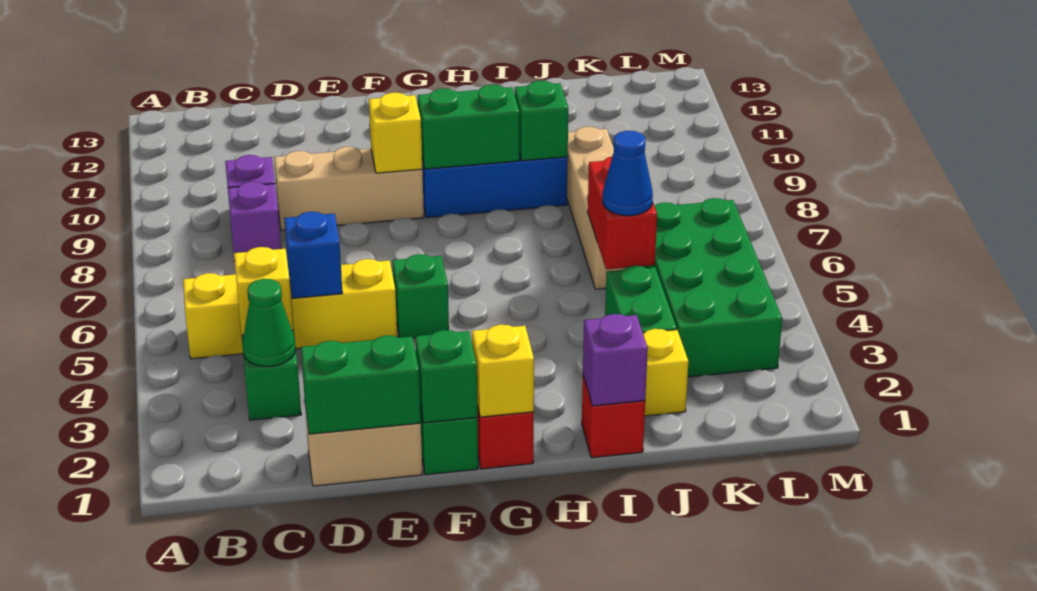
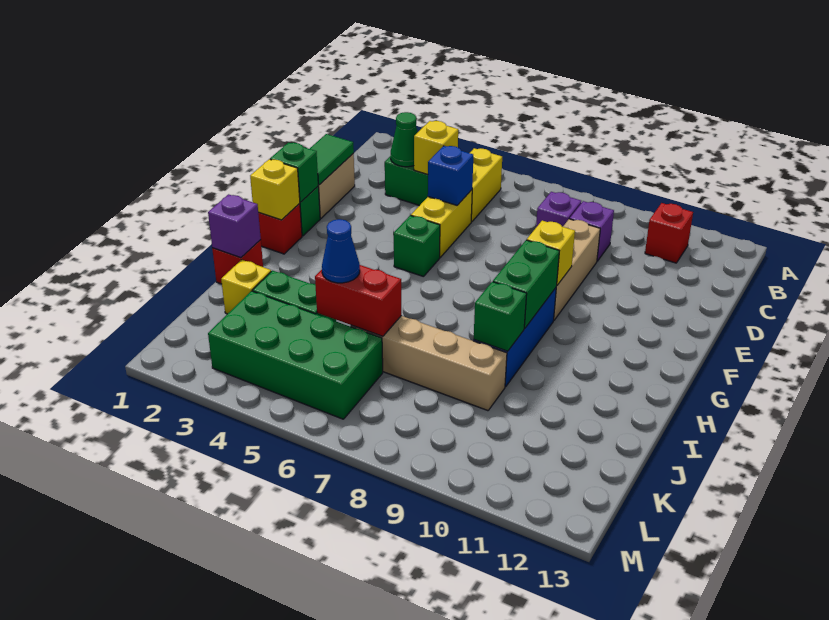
none -> red brick B11 level 1
green brick D1:E1 level 2 -> green tile D1:E1 level 2

